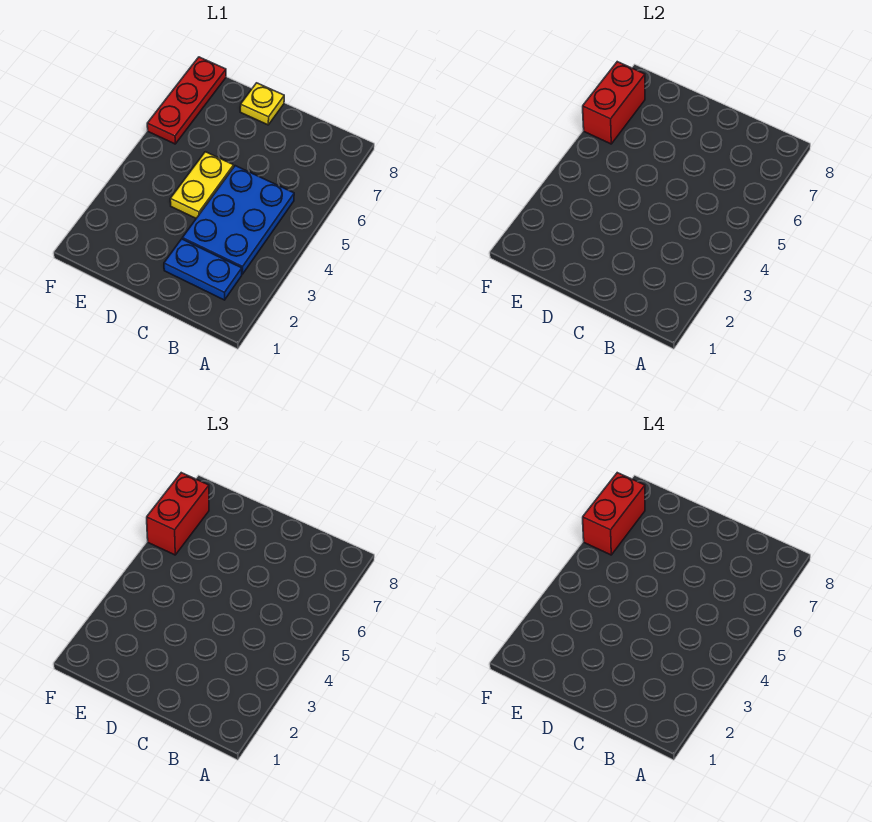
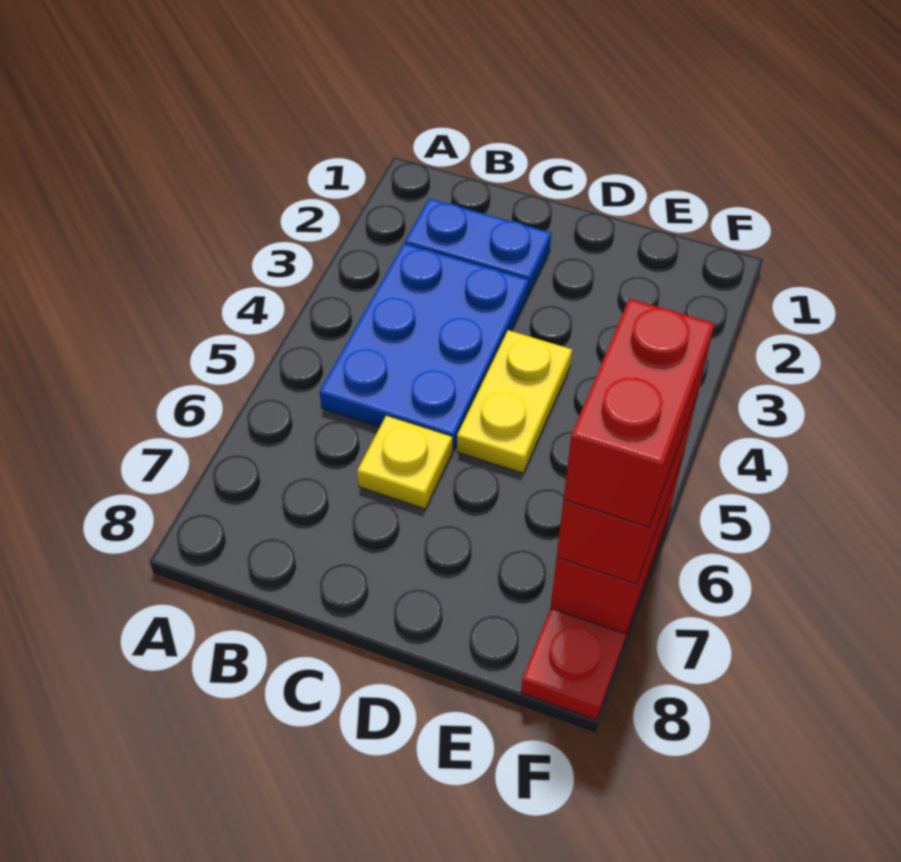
yellow plate D8 level 1 -> yellow plate C6 level 1

